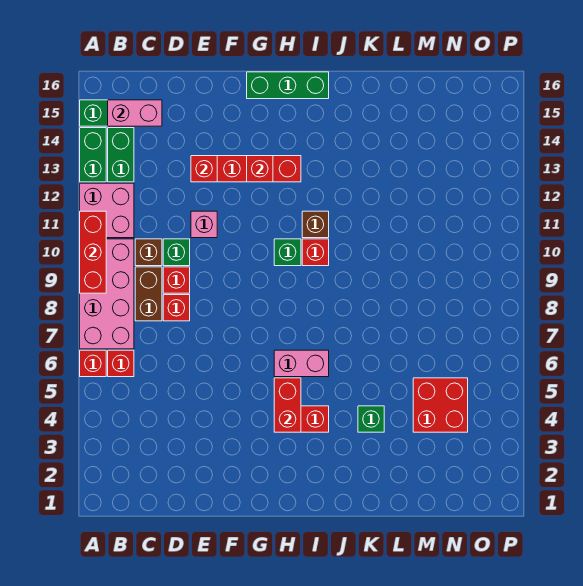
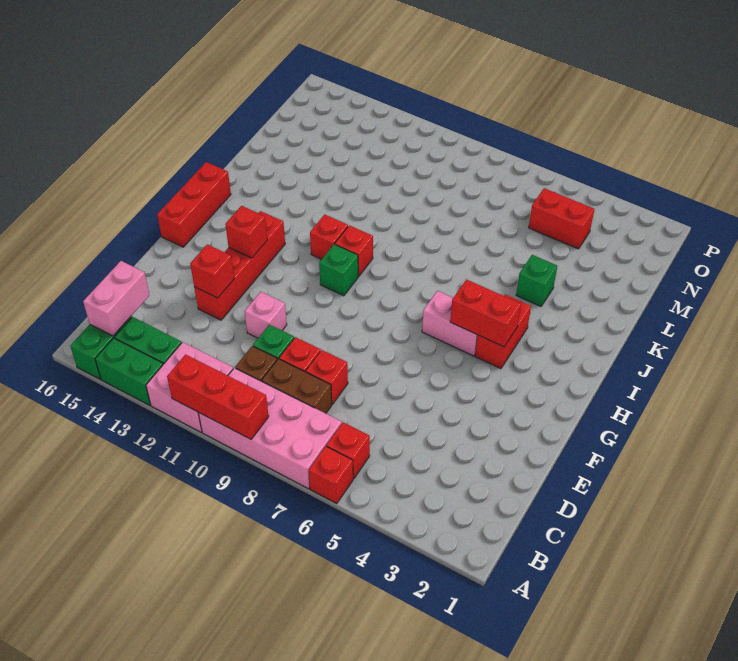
green brick G16:I16 level 1 -> red brick G16:I16 level 1
pink brick H6:I6 level 1 -> pink brick H5:H6 level 1
brown brick I11 level 1 -> red brick I11 level 1
red brick M4:N5 level 1 -> red brick N4:N5 level 1

